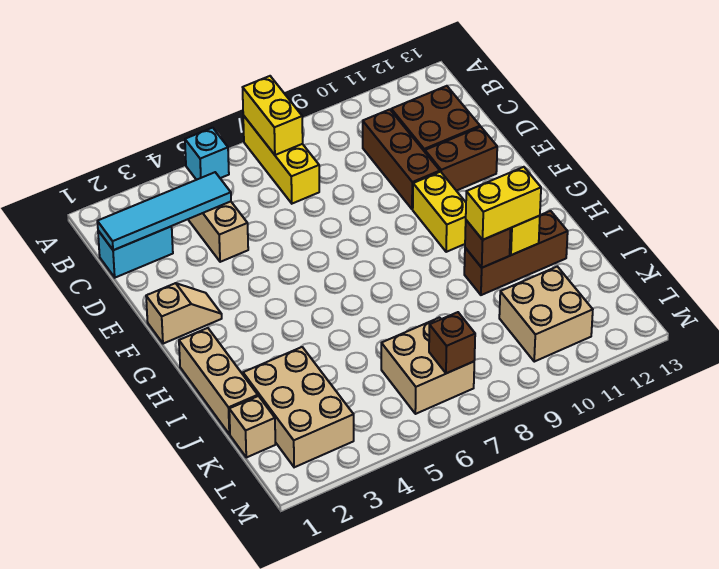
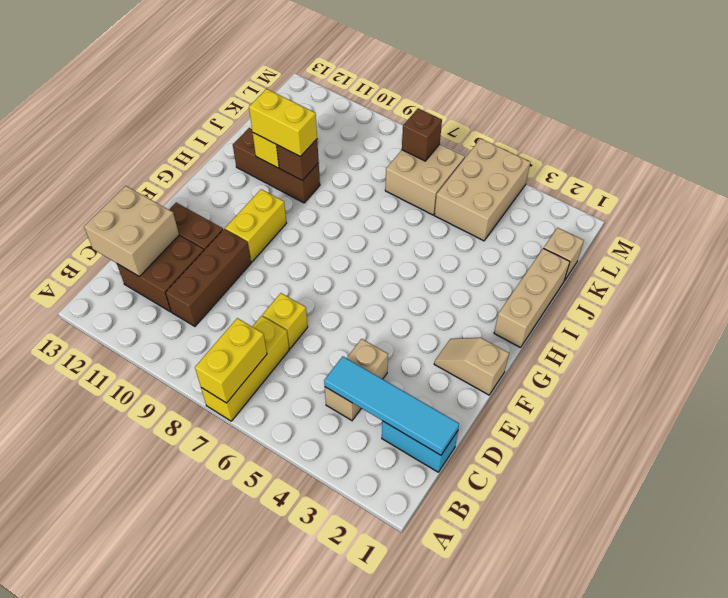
cyan brick A5 level 1 -> none
none -> yellow brick D7 level 1
tan brick J2:L3 level 1 -> tan brick K4:M5 level 1
tan brick K10:L11 level 1 -> tan brick C12:D13 level 2

